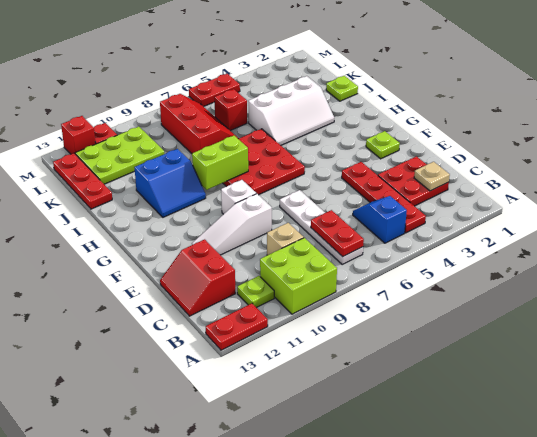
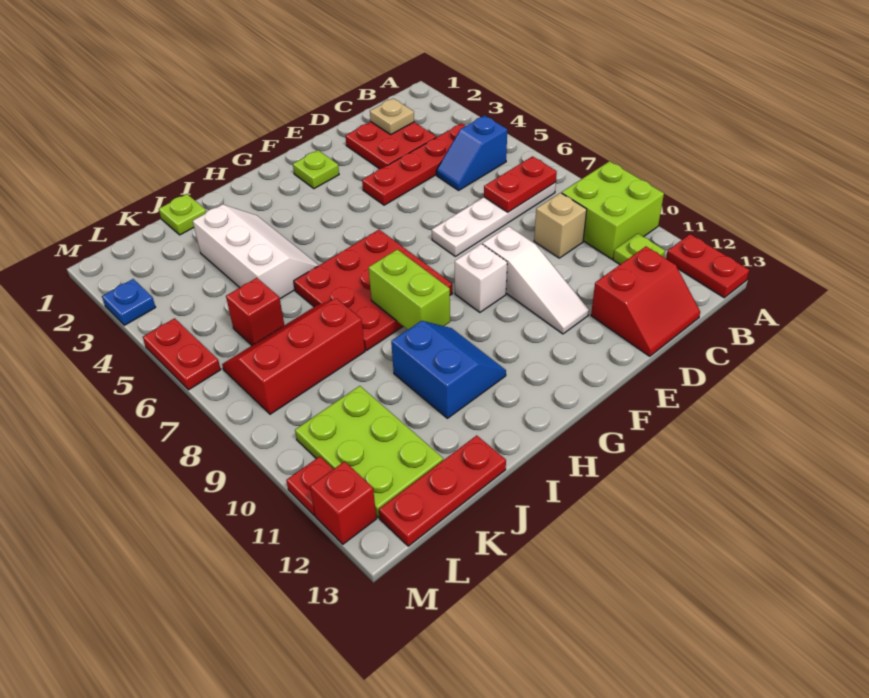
none -> blue plate M3 level 1

